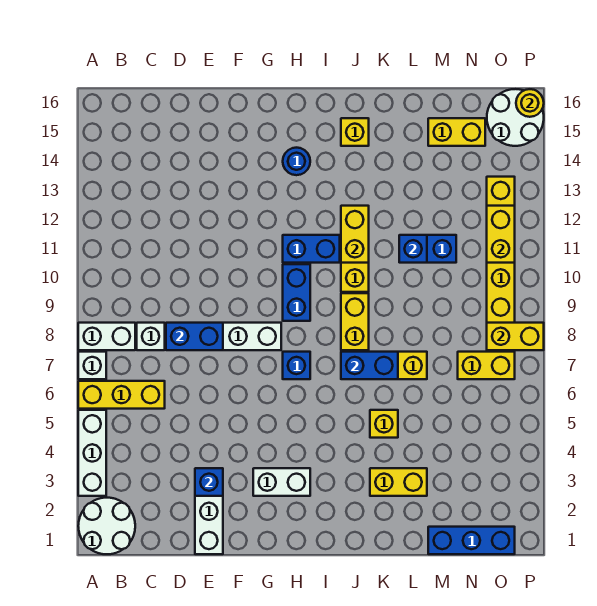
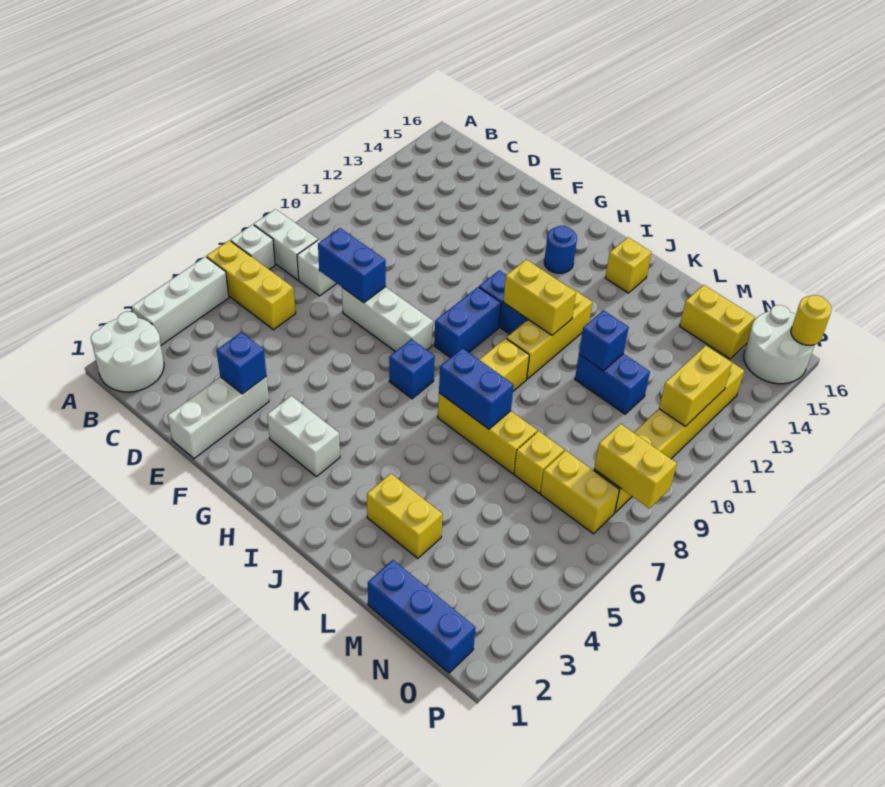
yellow brick J11:J12 level 2 -> yellow brick I11:J11 level 2
yellow brick K5 level 1 -> yellow brick M7 level 1

